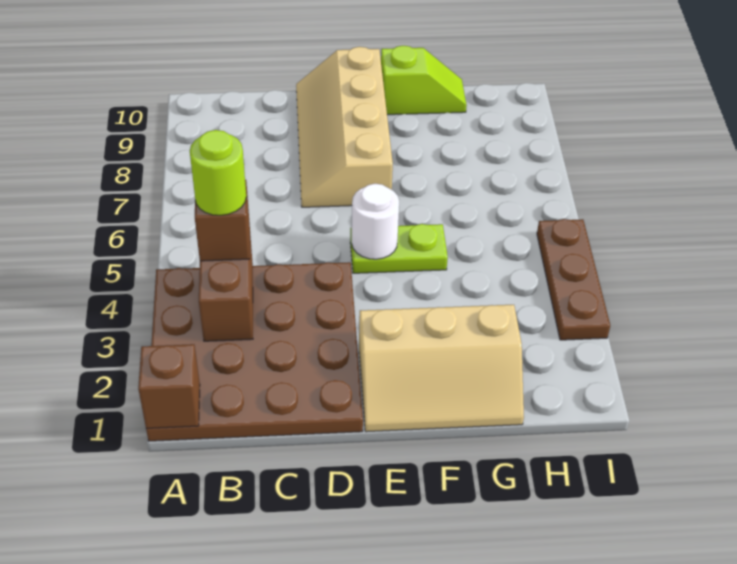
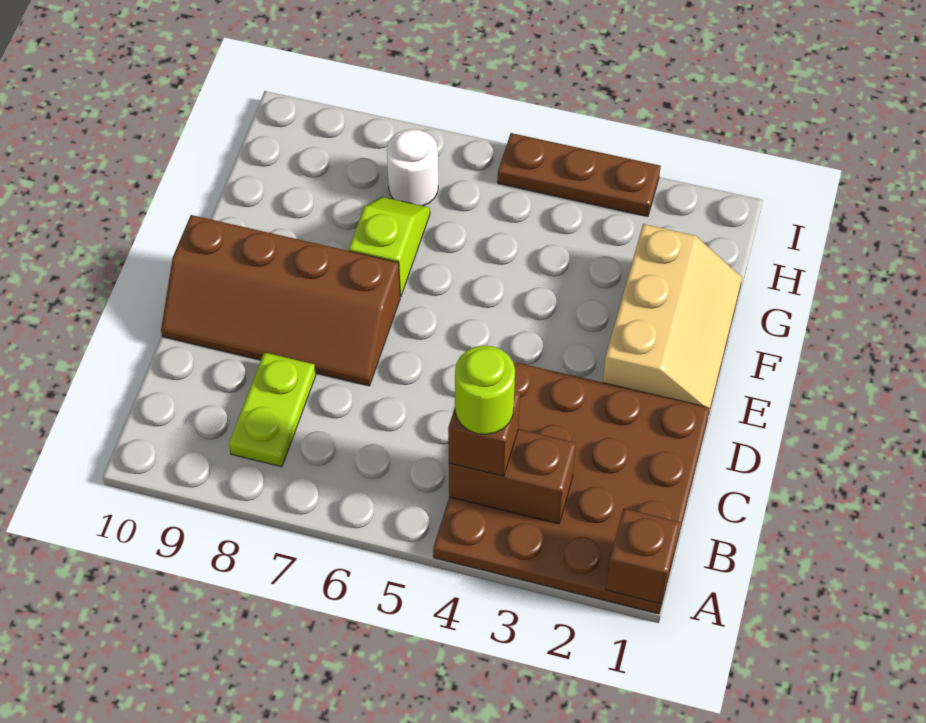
tan slope D7:E10 level 1 top E -> brown slope D7:E10 level 1 top E
lime plate E5:F5 level 1 -> lime plate B8:C8 level 1
white round brick E5 level 2 -> white round brick H7 level 1
lime slope F10:G10 level 1 top F -> lime slope F7:G7 level 1 top F

